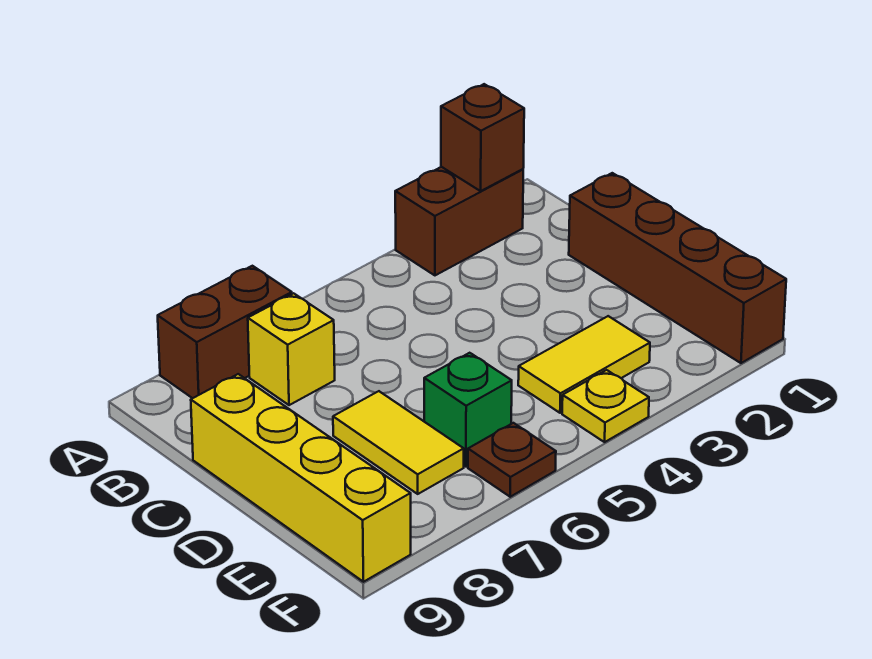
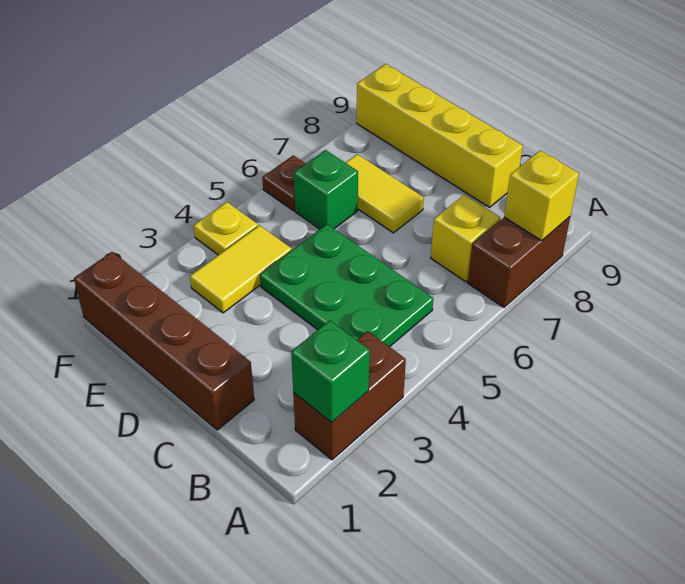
brown brick A2 level 2 -> green brick A2 level 2
none -> yellow brick A8 level 2
none -> green plate B4:D5 level 1

